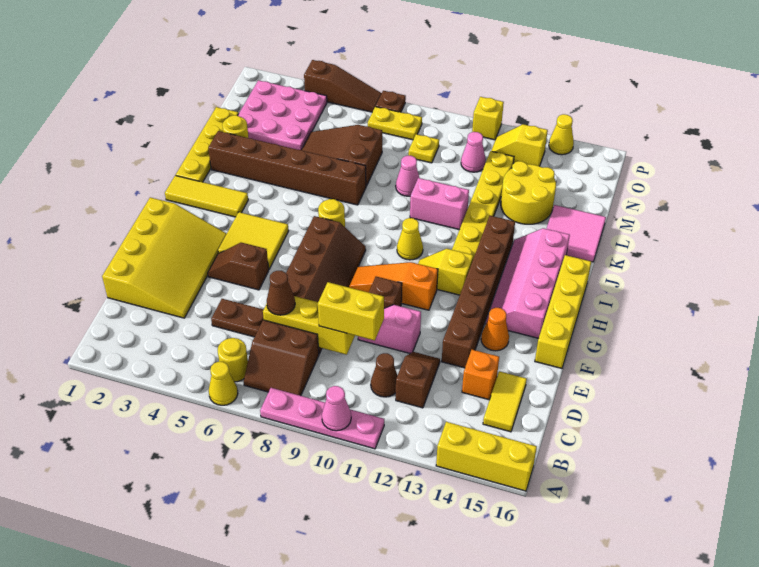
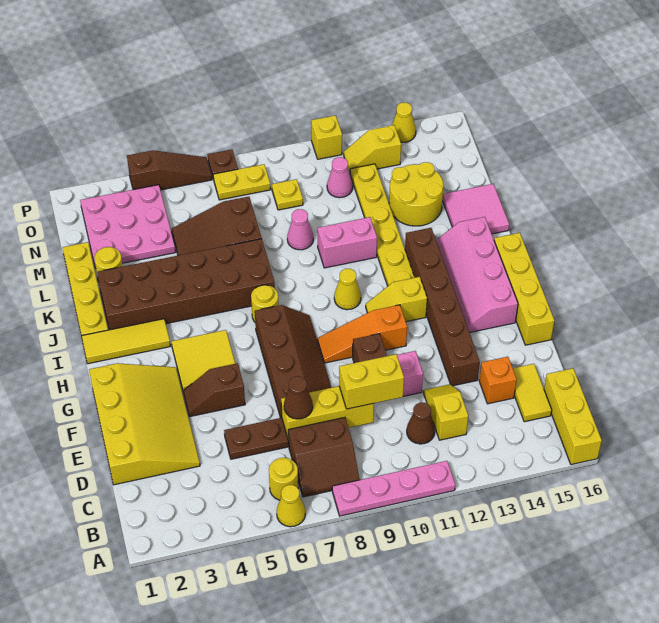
pink cone A10 level 2 -> none
yellow brick A14:A16 level 1 -> yellow brick A16:C16 level 1
brown slope C12:D12 level 1 top C -> yellow slope C12:D12 level 1 top C
orange cone F14 level 1 -> none
brown brick K2:K7 level 1 -> brown brick J2:K7 level 1

